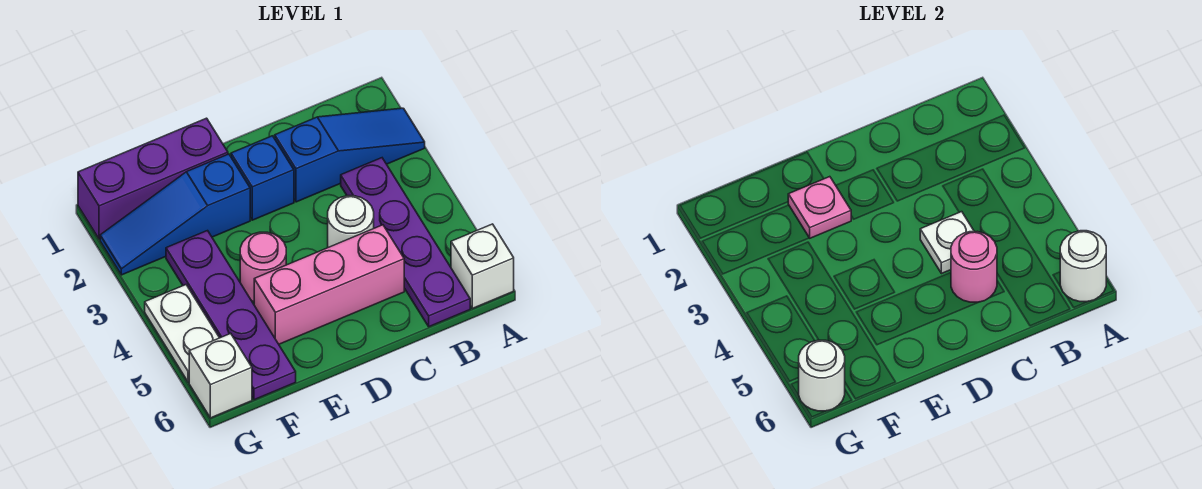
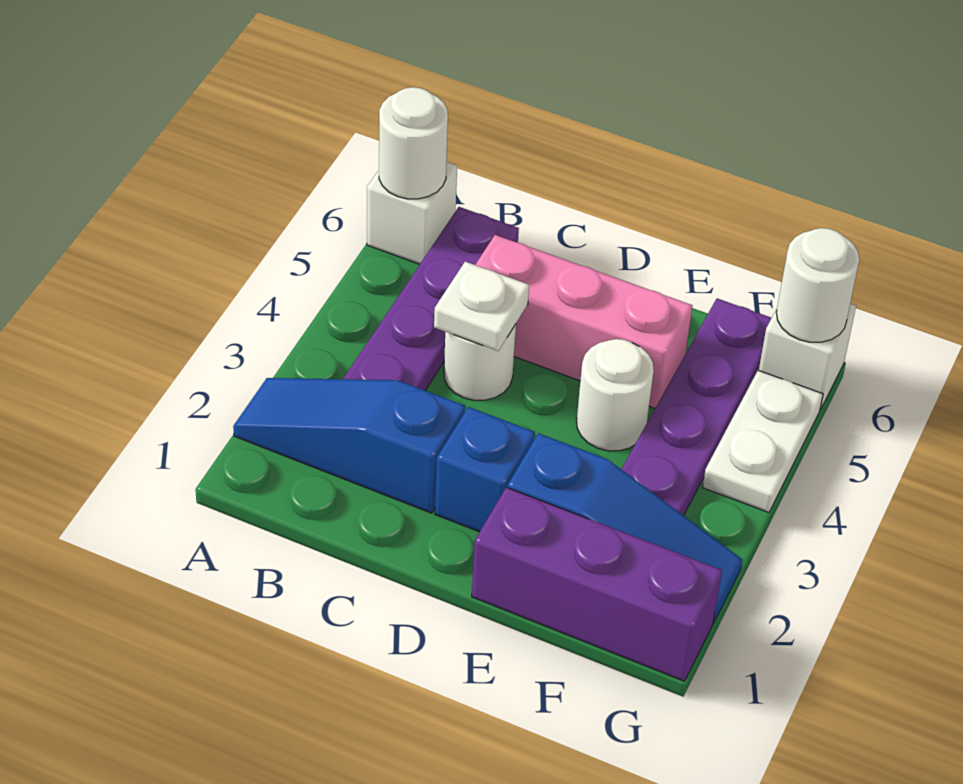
pink round brick C5 level 2 -> none
pink plate E2 level 2 -> none
pink round brick E4 level 1 -> white round brick E4 level 1

